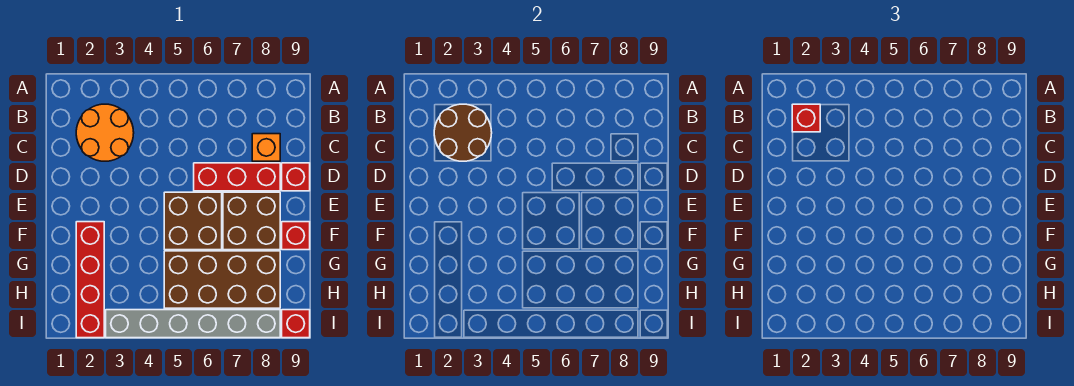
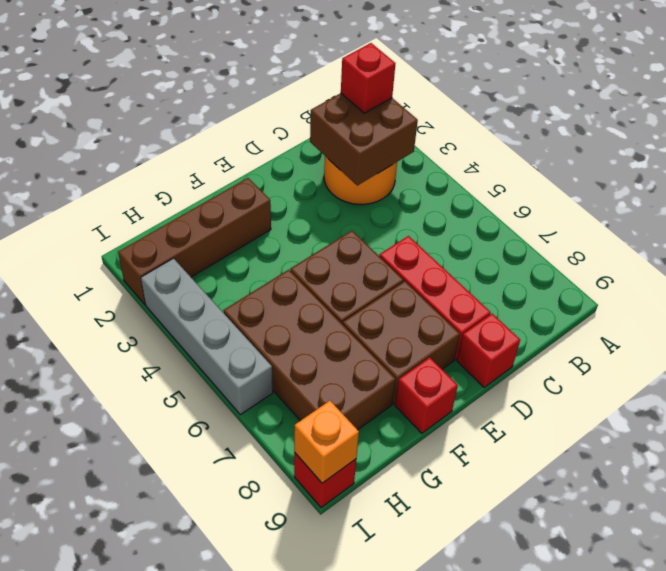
brown round brick B2:C3 level 2 -> brown brick B2:C3 level 2
orange brick C8 level 1 -> orange brick I9 level 2
red brick F2:I2 level 1 -> brown brick F2:I2 level 1
grey brick I3:I8 level 1 -> grey brick I3:I6 level 1

